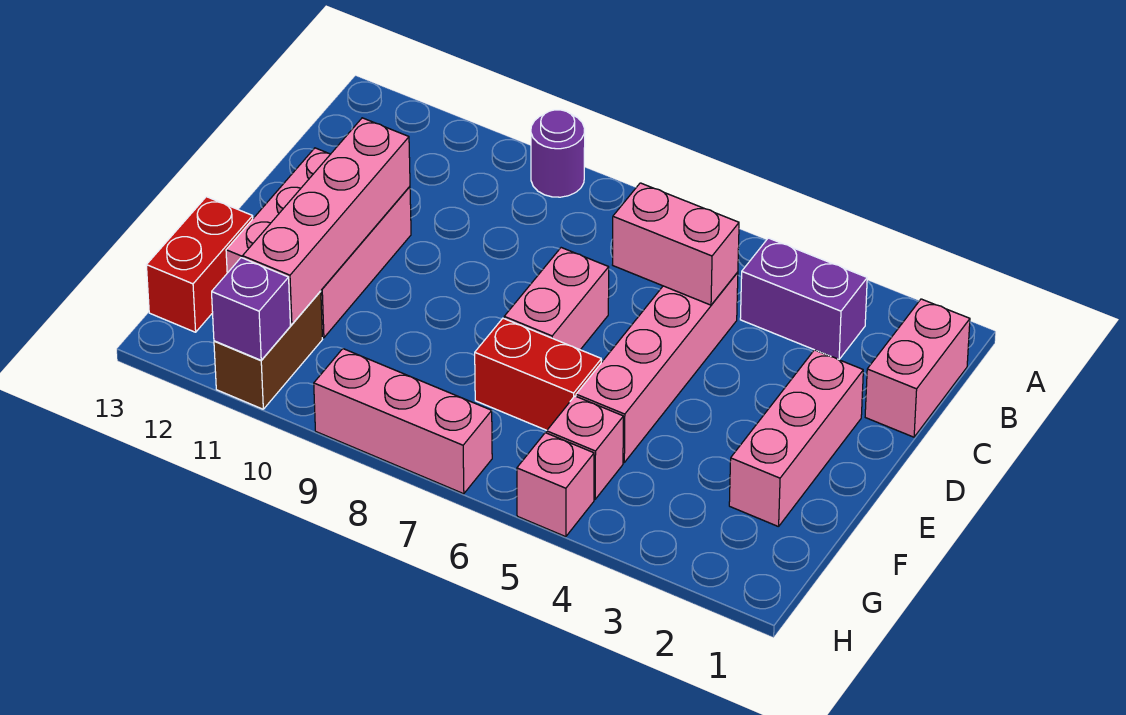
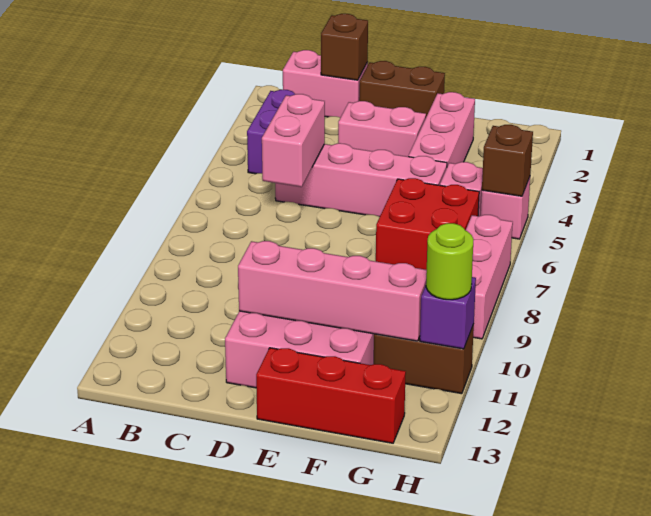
purple round brick A9 level 1 -> none
none -> brown brick C1 level 2
none -> brown brick D1:E1 level 1
pink brick D2:F2 level 1 -> pink brick F2:F4 level 1
pink brick D7:E7 level 1 -> pink brick D3:E3 level 1
red brick F6:F7 level 1 -> red brick F6:G7 level 1
red brick F13:G13 level 1 -> red brick E13:G13 level 1
none -> brown brick H5 level 2
none -> lime round brick H11 level 3

